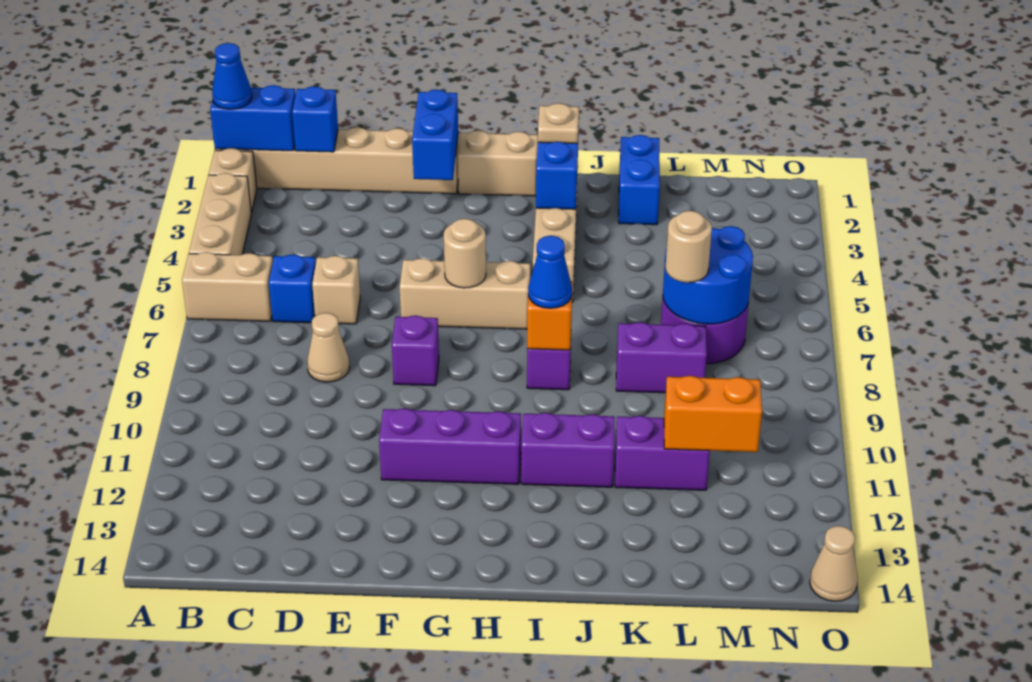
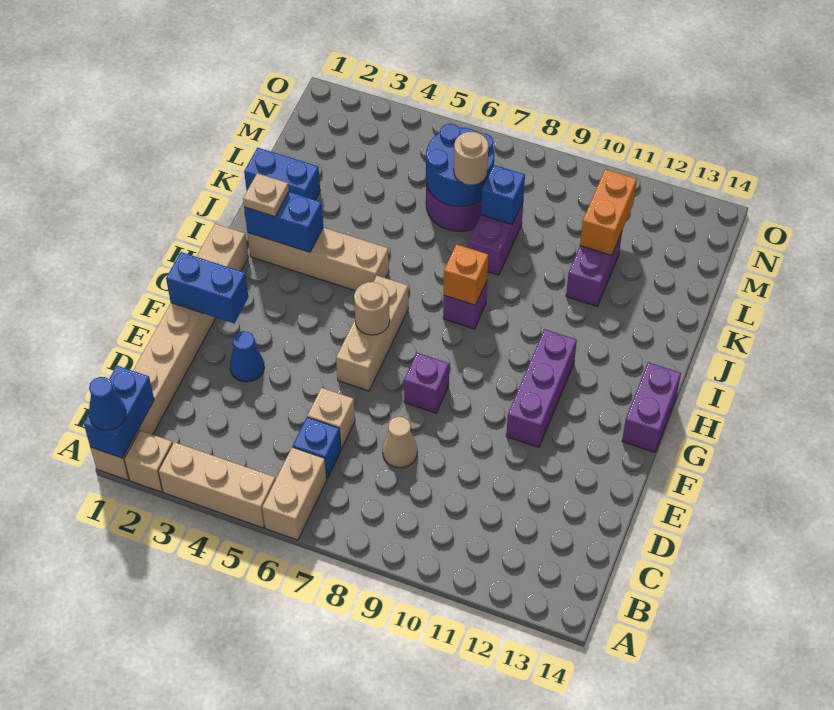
blue brick C1 level 2 -> blue brick L8 level 2
blue cone I8 level 3 -> blue cone E3 level 1
purple brick I11:J11 level 1 -> purple brick G14:H14 level 1
tan cone O14 level 1 -> none

